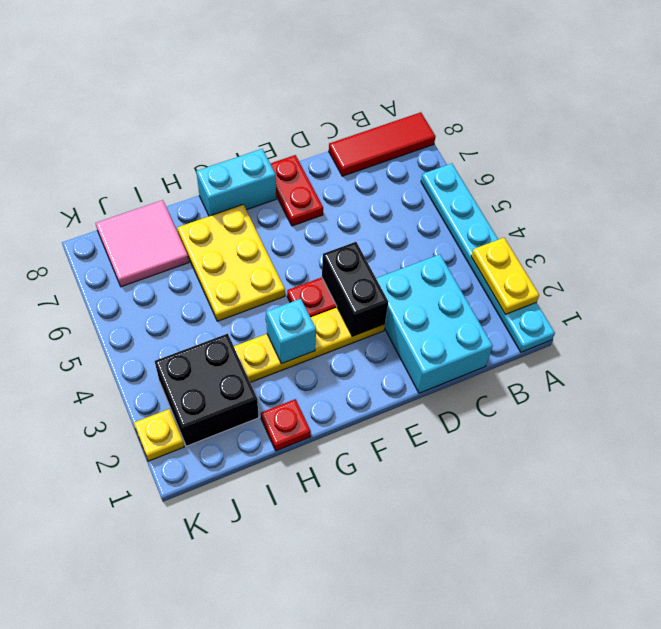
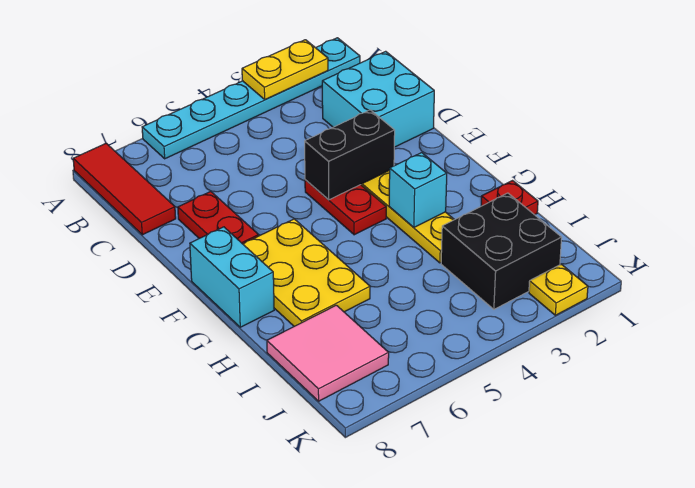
cyan brick C1:D3 level 1 -> cyan brick C1:D2 level 1
red plate E7:E8 level 1 -> red plate D7:E7 level 1
yellow plate G5:H7 level 1 -> yellow plate F6:H7 level 1

